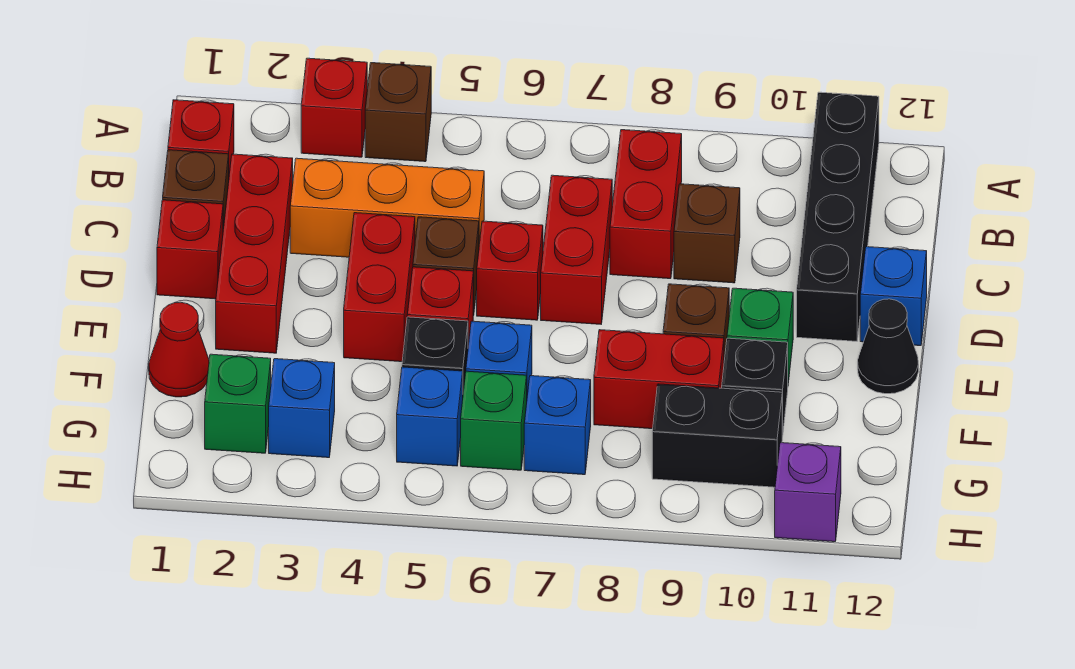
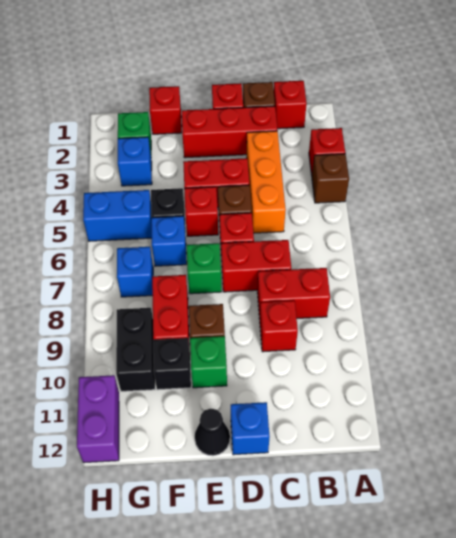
black brick A11:D11 level 1 -> none
brown brick C9 level 1 -> red brick C9 level 1
red cone F1 level 1 -> red brick F1 level 1
blue brick G5 level 1 -> blue brick G5:H5 level 1
green brick G6 level 1 -> green brick E7 level 1
purple brick H11 level 1 -> purple brick H11:H12 level 1

